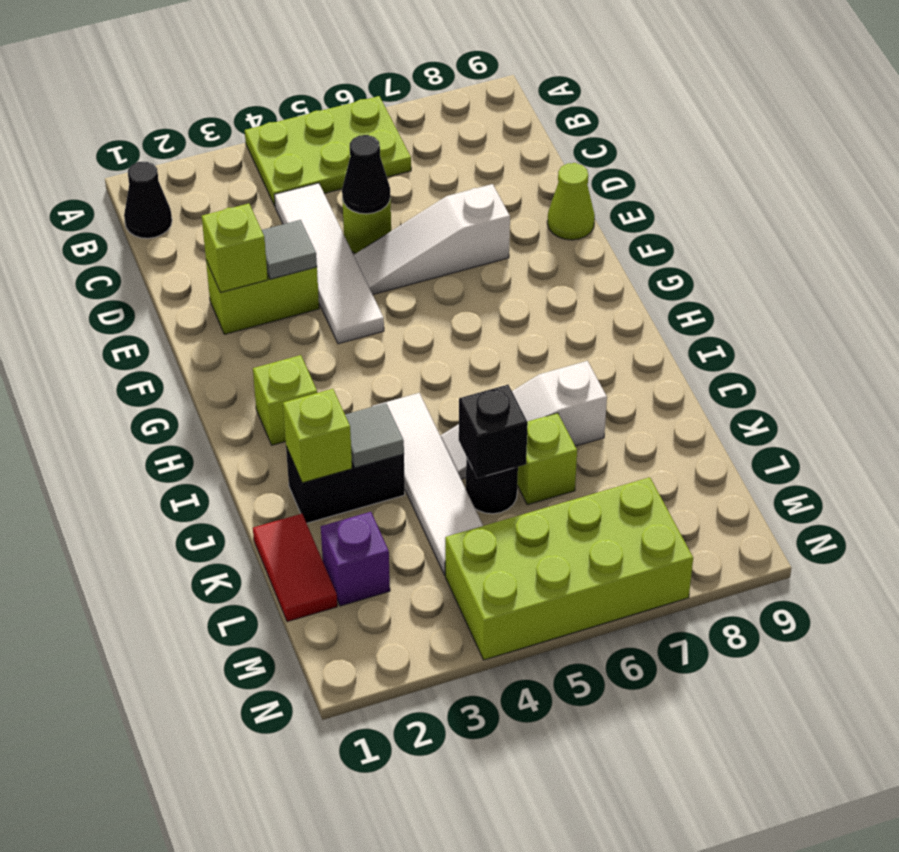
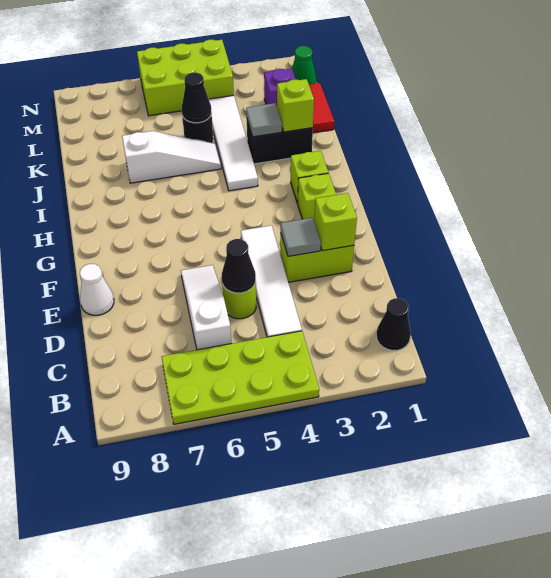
lime plate A4:B6 level 1 -> lime plate A4:B7 level 1
white slope E5:E7 level 1 top 7 -> white slope C6:E6 level 1 top C
lime cone E9 level 1 -> white cone E9 level 1
black brick K5 level 2 -> black cone K5 level 2
lime brick K6 level 1 -> lime brick G2 level 1
none -> green cone M1 level 1
lime brick M4:N7 level 1 -> lime brick M4:N6 level 1

